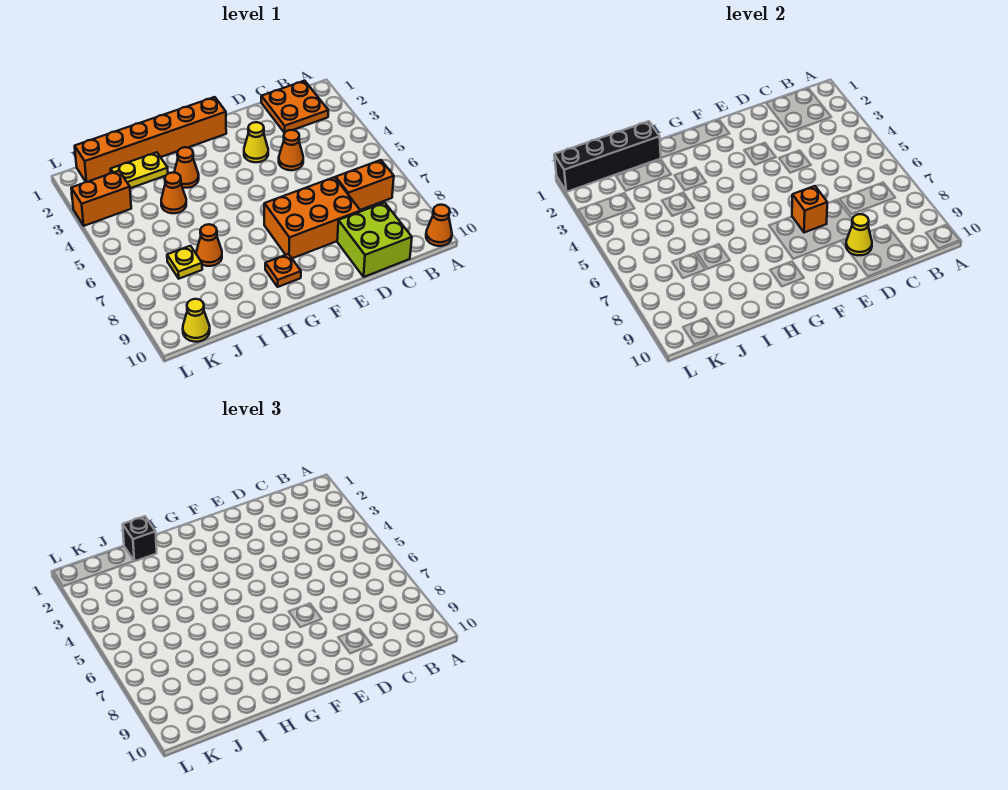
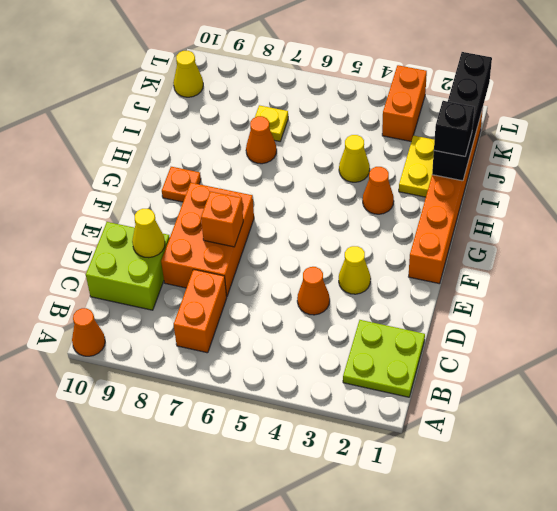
orange plate B1:C2 level 1 -> lime plate B1:C2 level 1
orange cone I4 level 1 -> yellow cone I4 level 1

